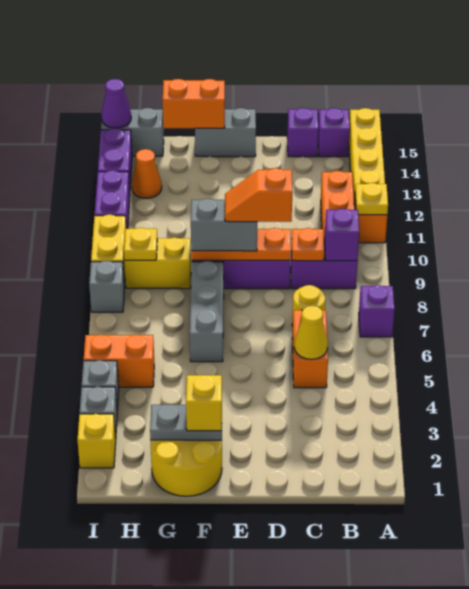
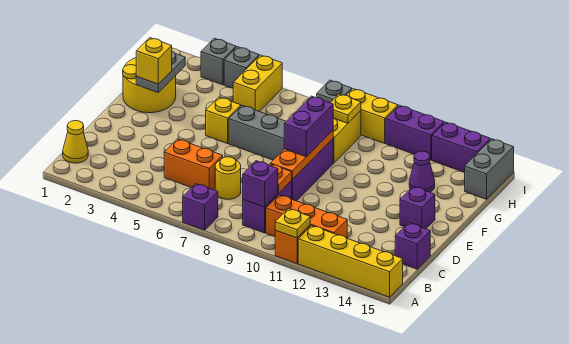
purple brick B15 level 1 -> purple brick E14 level 1
yellow cone C5 level 2 -> yellow cone B1 level 1
orange slope D9:E9 level 4 top D -> none
grey brick E9:F9 level 3 -> purple brick E9:F9 level 3
grey brick E15:F15 level 1 -> none
orange brick F15:G15 level 2 -> none
orange brick H5:I5 level 1 -> yellow brick H5:I5 level 1
orange cone H13 level 1 -> none
yellow brick I2 level 1 -> yellow brick F5 level 1
purple cone I15 level 2 -> purple cone G13 level 1

